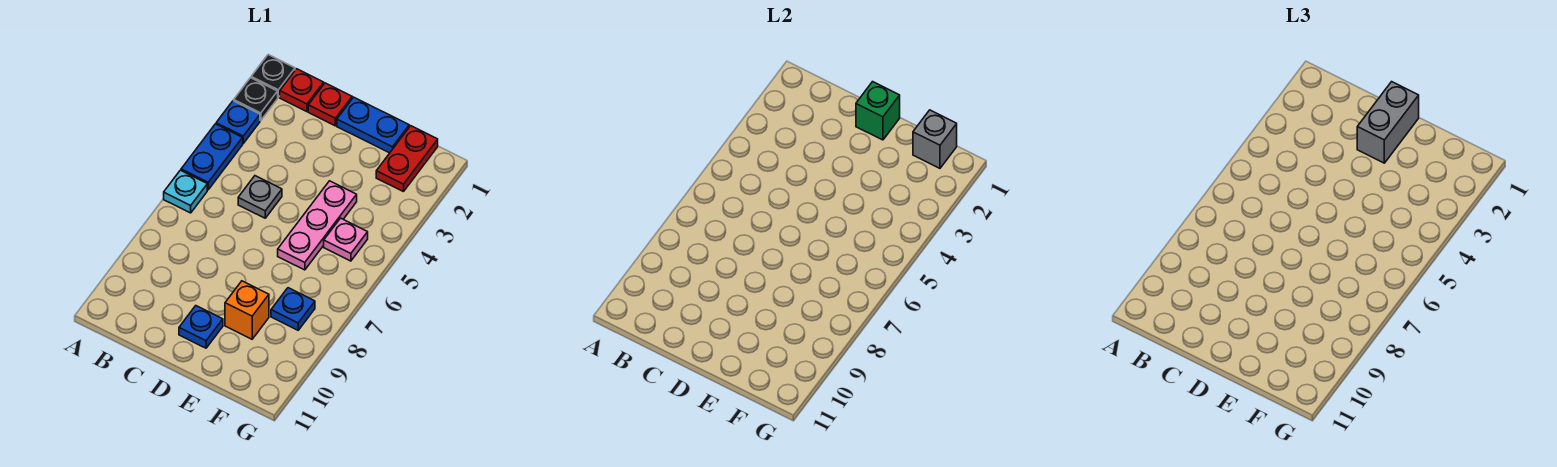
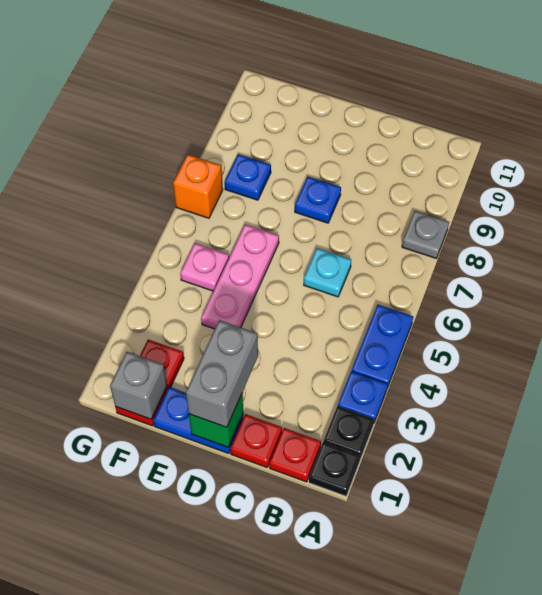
cyan plate A6 level 1 -> cyan plate C6 level 1
grey plate C5 level 1 -> grey plate A8 level 1
blue plate D10 level 1 -> blue plate D8 level 1
orange brick E9 level 1 -> orange brick G7 level 1

